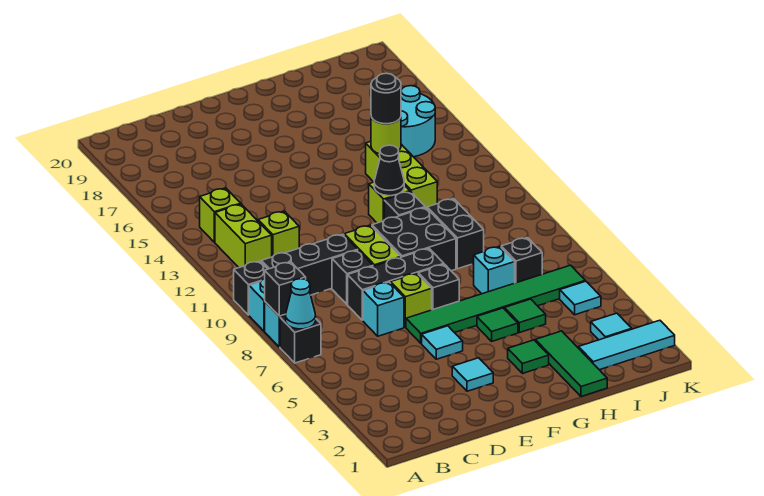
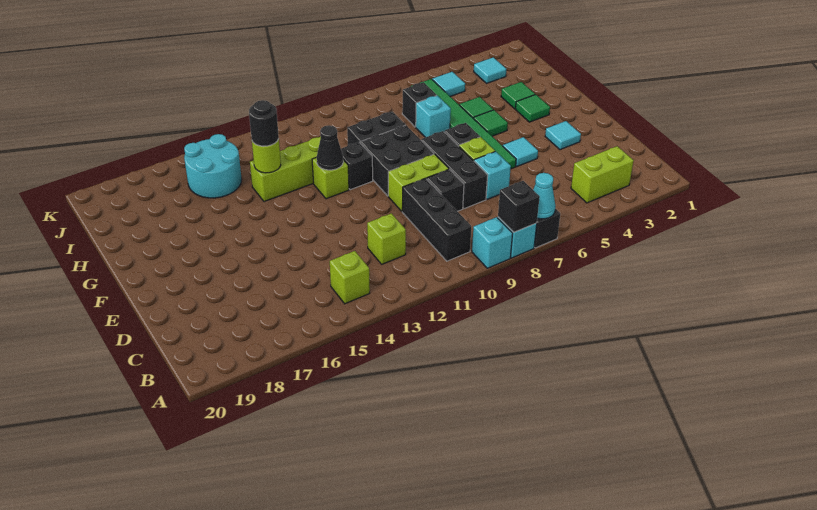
black brick A10 level 1 -> none
lime brick B12:B13 level 1 -> lime brick B3:B4 level 1
green tile H1:H3 level 1 -> green tile H3 level 1
cyan tile I2:K2 level 1 -> none

